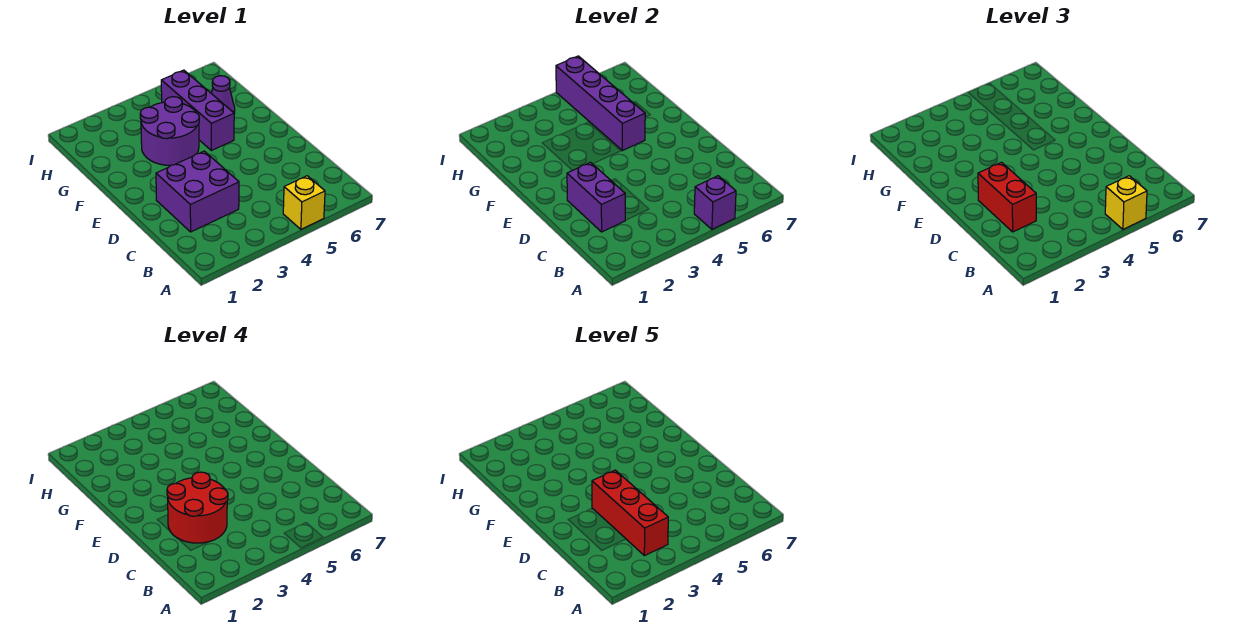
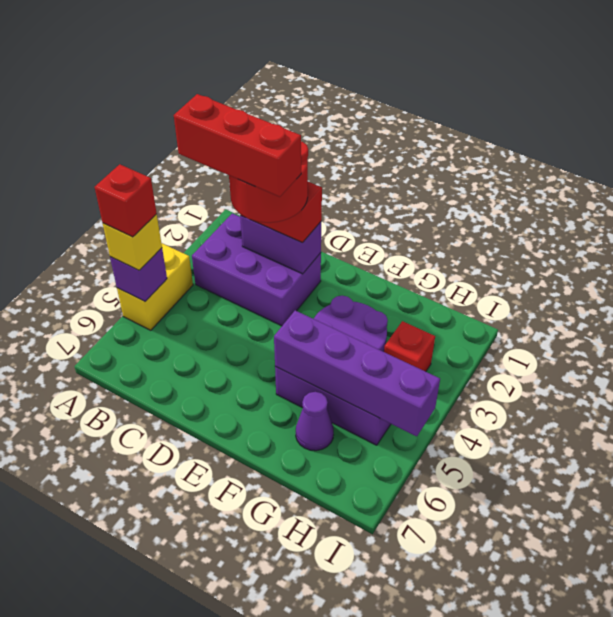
yellow brick A5 level 1 -> yellow brick A4:A5 level 1
none -> red brick A5 level 4
purple brick C2:D3 level 1 -> purple brick B2:D3 level 1
none -> red brick H3 level 1

